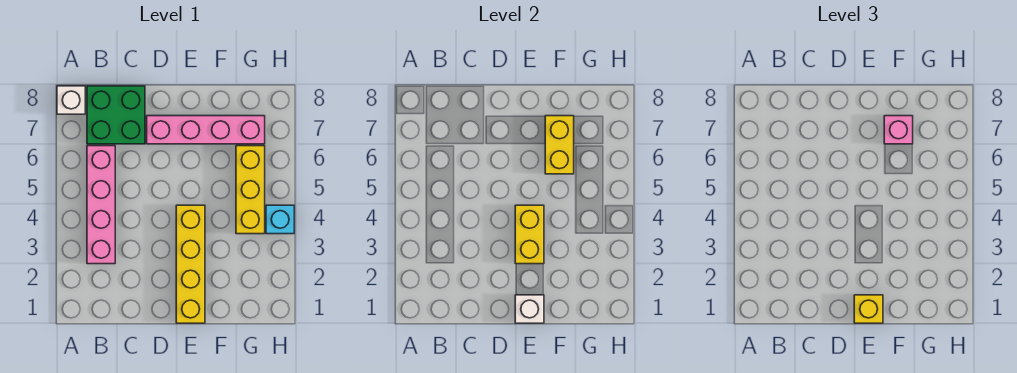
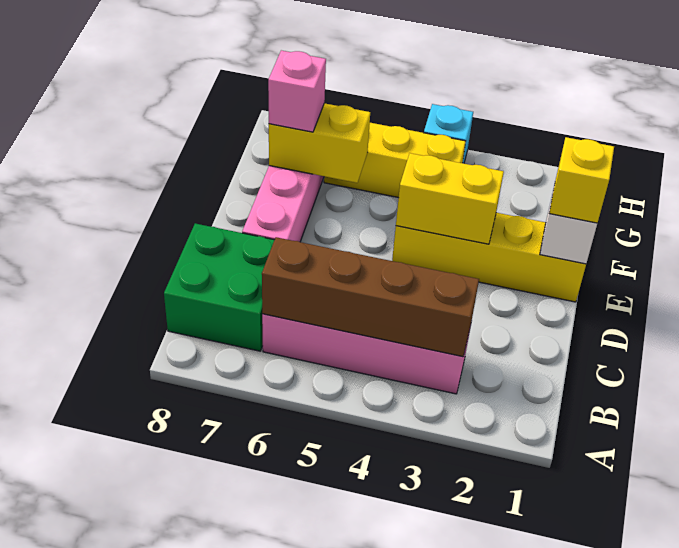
white brick A8 level 1 -> none
none -> brown brick B3:B6 level 2

